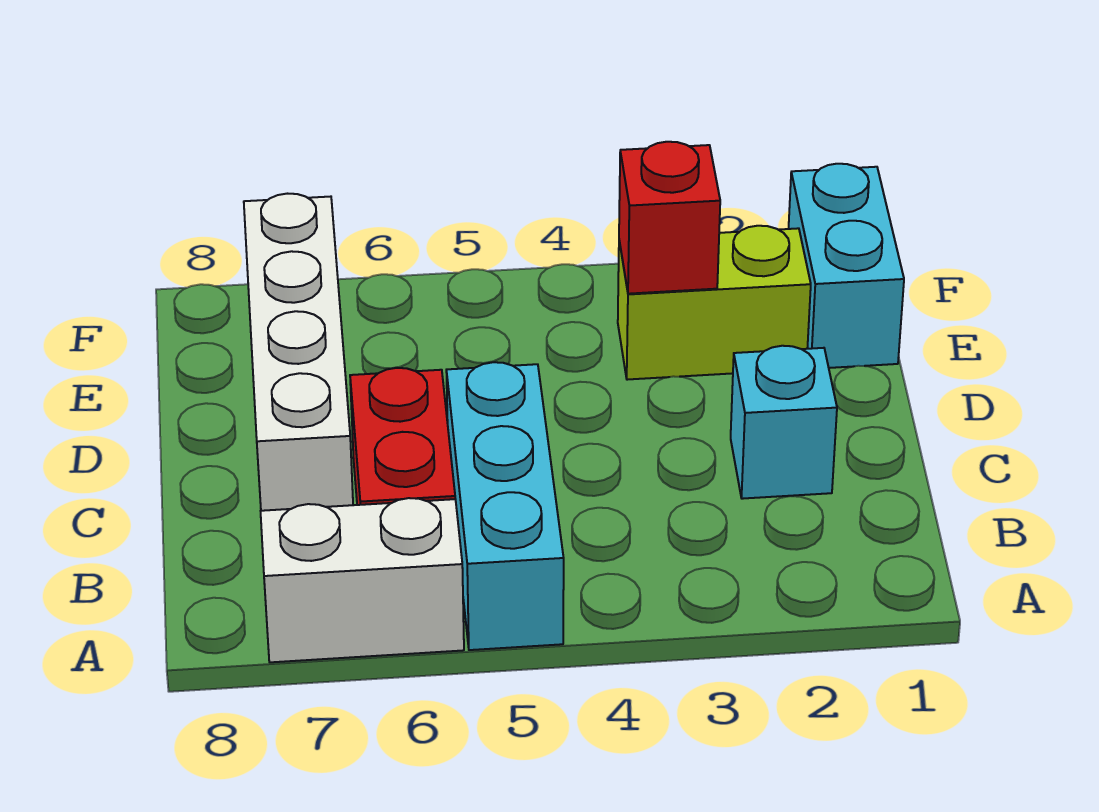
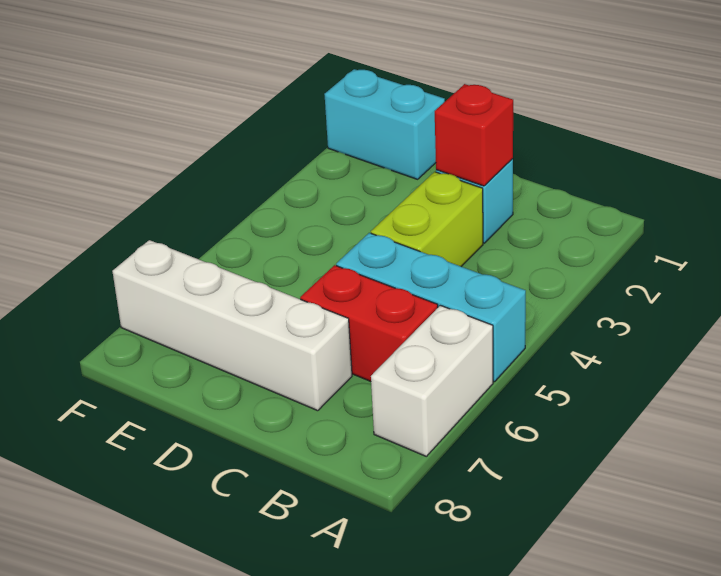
lime brick E2:E3 level 1 -> lime brick C3:C4 level 1
red brick E3 level 2 -> red brick C2 level 2

